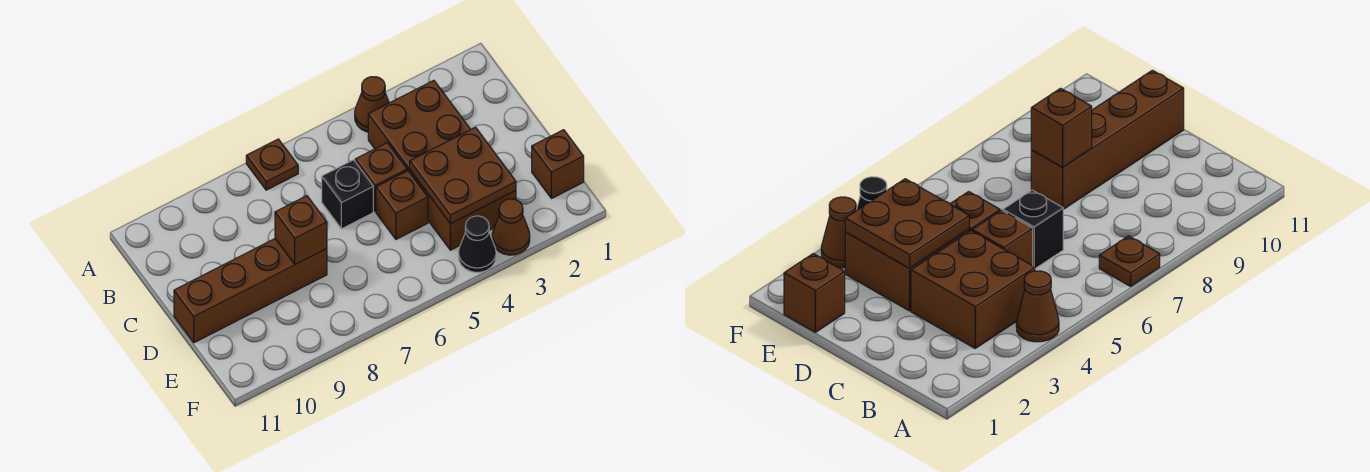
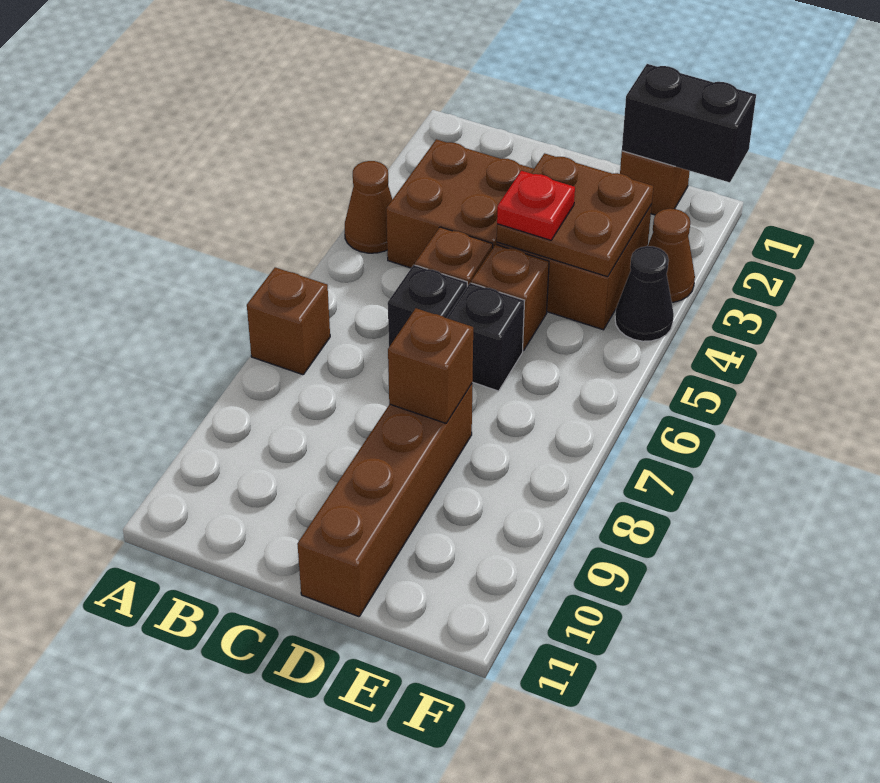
brown plate A7 level 1 -> brown brick A7 level 1
none -> red plate D4 level 3
none -> black brick D6 level 1
none -> black brick E1:F1 level 2

